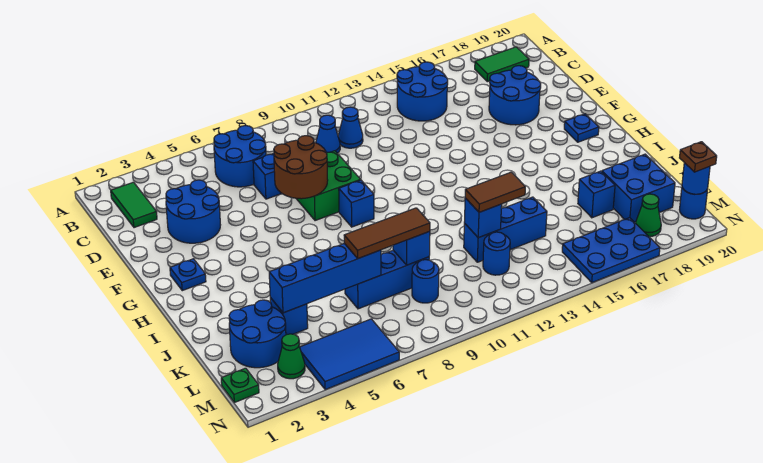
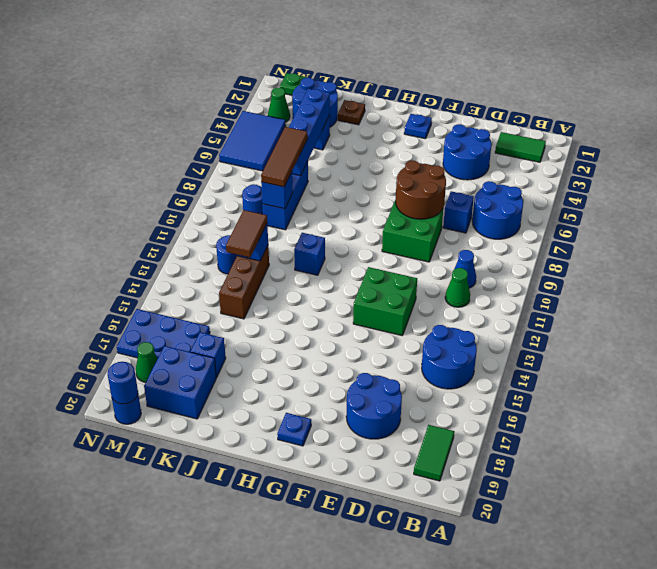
blue cone C11 level 1 -> green cone C11 level 1
none -> green brick E12:F13 level 1
blue brick G9 level 1 -> blue brick I11 level 1
blue brick K12:K14 level 1 -> brown brick K12:K14 level 1
blue plate M15:N17 level 1 -> blue plate L16:N17 level 1
brown plate M20 level 3 -> brown plate J2 level 1

